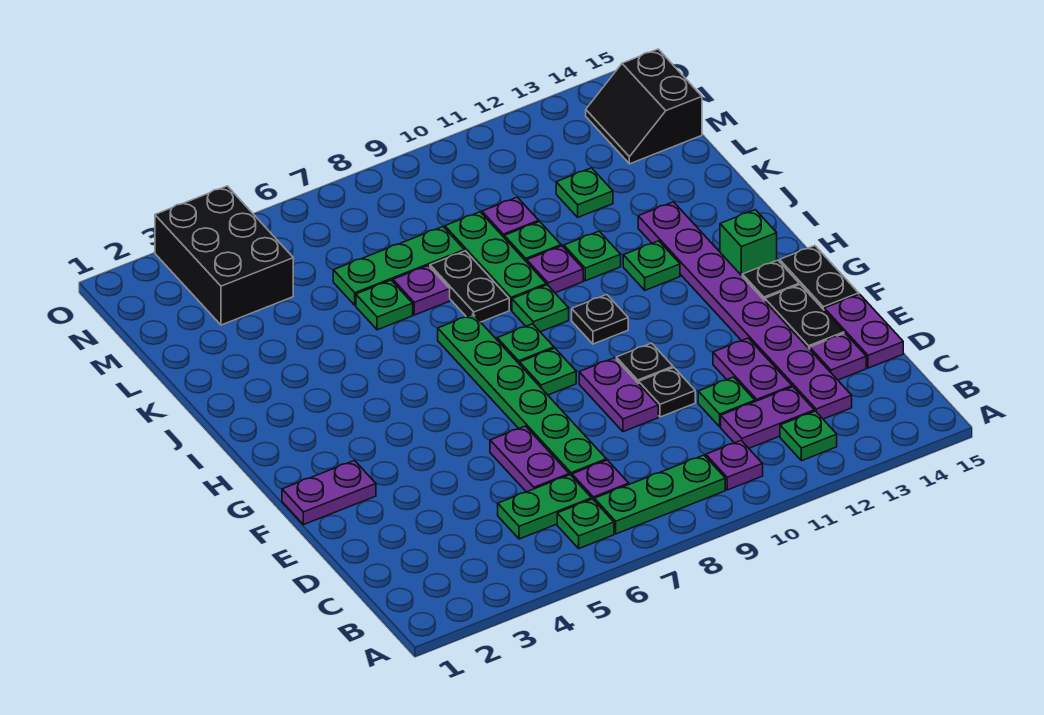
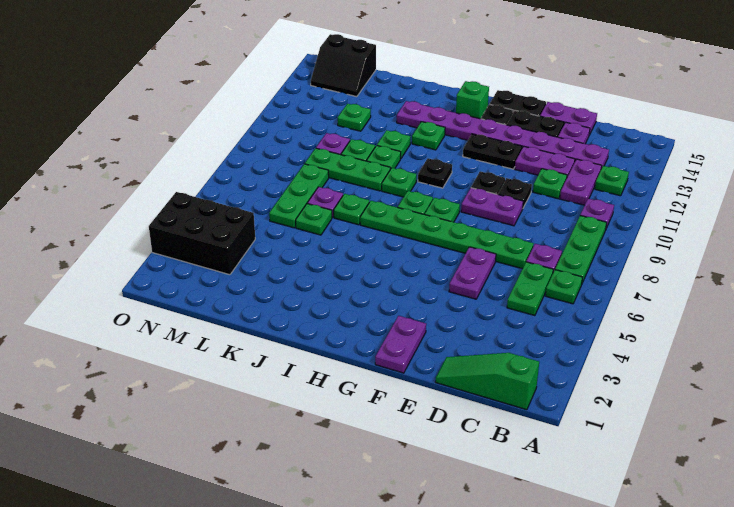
none -> green slope B1:D1 level 1 top B
purple plate D6:E6 level 1 -> purple plate E5:E6 level 1
none -> green plate J7 level 1
black plate J8:K8 level 1 -> black plate F12:G12 level 1
purple plate J10 level 1 -> green plate J10 level 1

